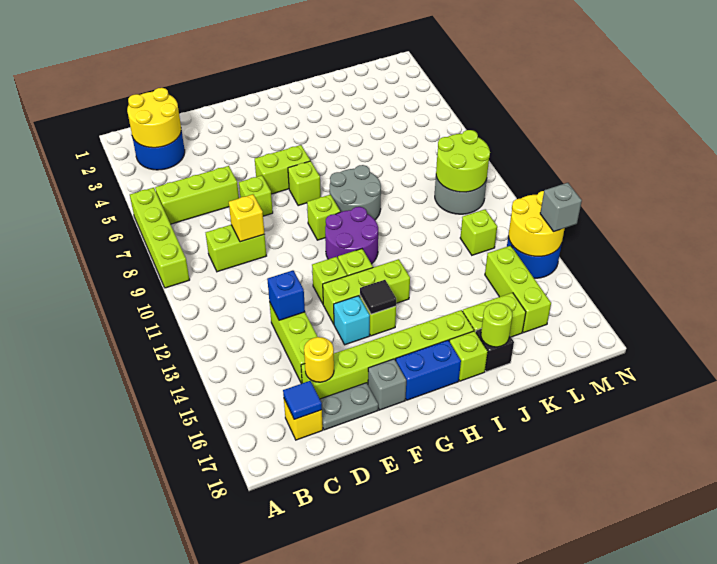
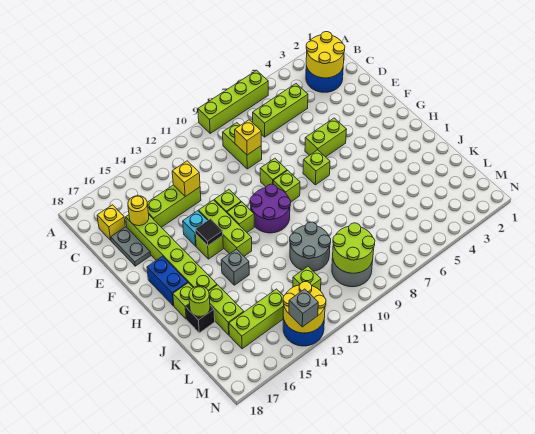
lime brick B6:D6 level 1 -> lime brick C5:C7 level 1
blue tile C17 level 2 -> none
blue brick D13 level 2 -> yellow brick D13 level 2
lime brick E7 level 1 -> lime brick F9 level 1
lime brick F6:G6 level 1 -> lime brick F5:F6 level 1
grey brick F17 level 1 -> grey brick I14 level 1
grey round brick H8:I9 level 1 -> grey round brick J10:K11 level 1

